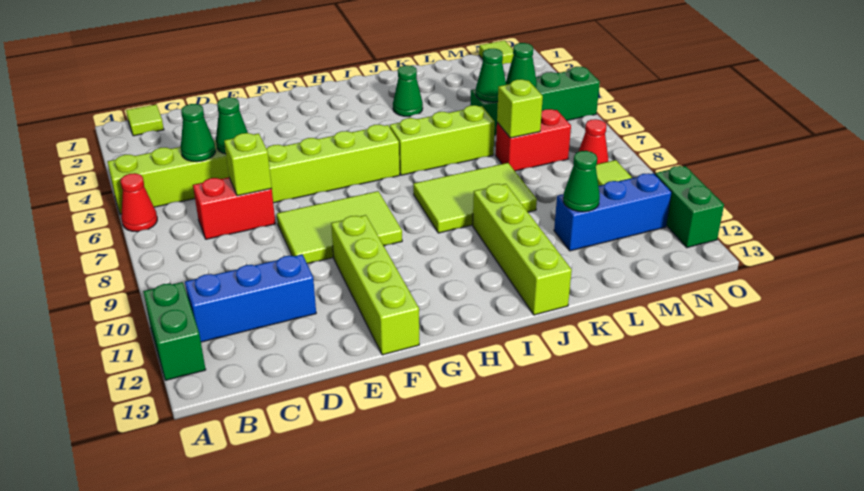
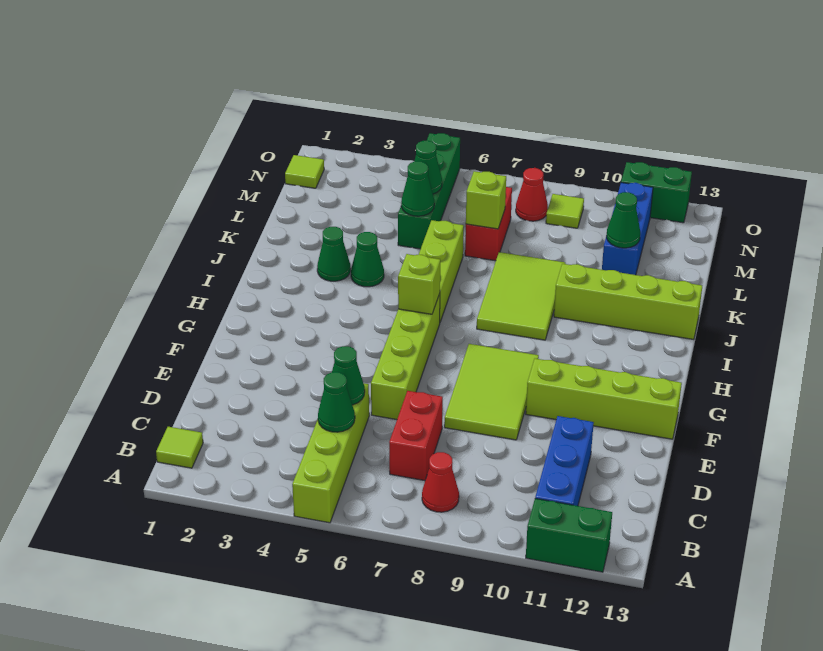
red cone A6 level 1 -> red cone B8 level 1
lime brick D7 level 2 -> lime brick H6 level 2
none -> green cone J4 level 1

